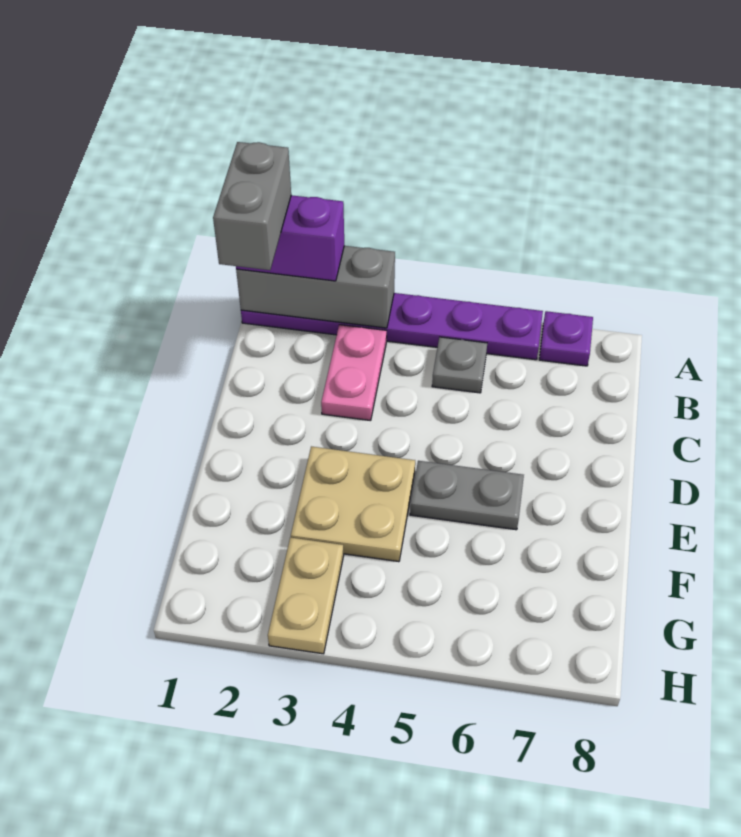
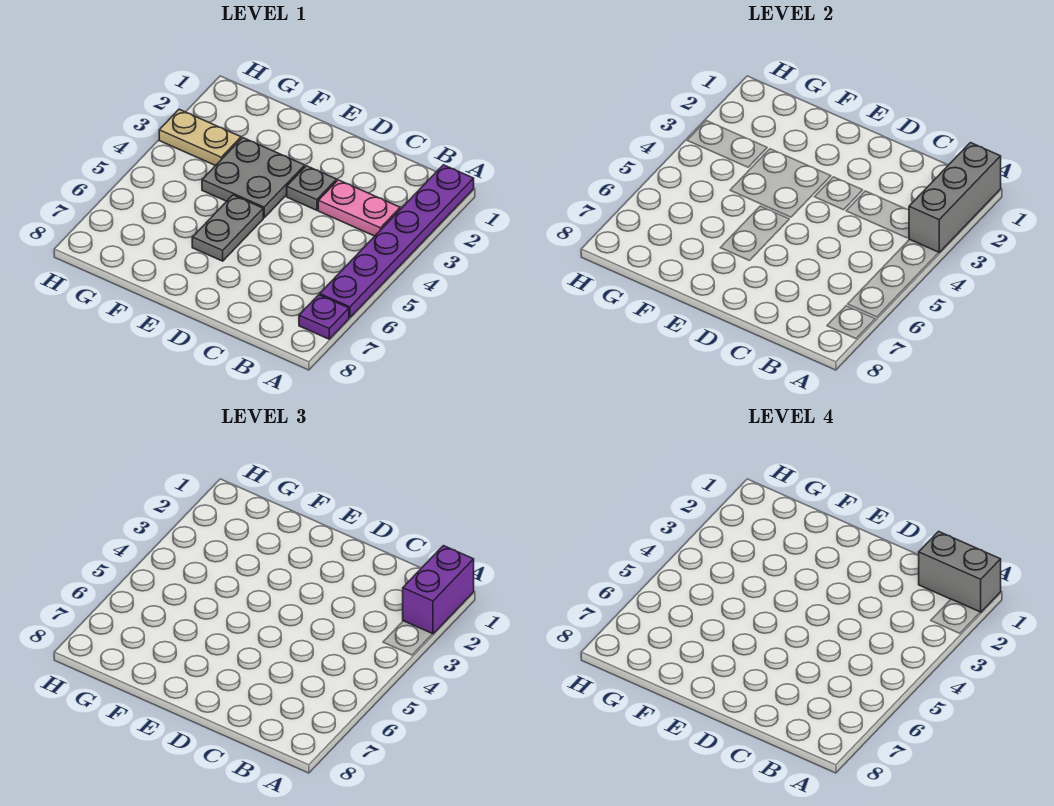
grey plate B5 level 1 -> grey plate D3 level 1
tan plate E3:F4 level 1 -> grey plate E3:F4 level 1

